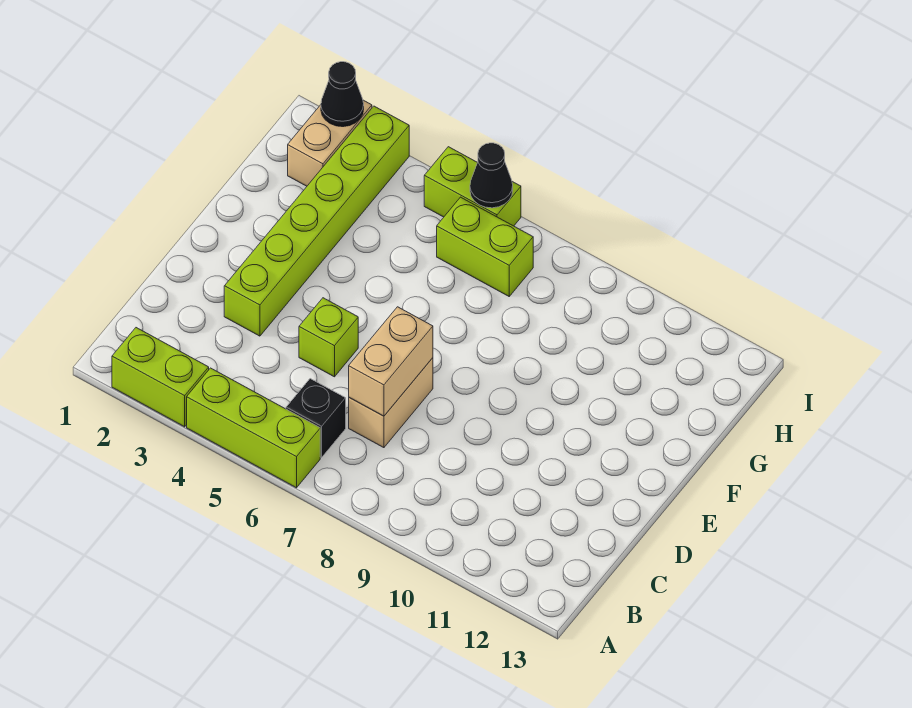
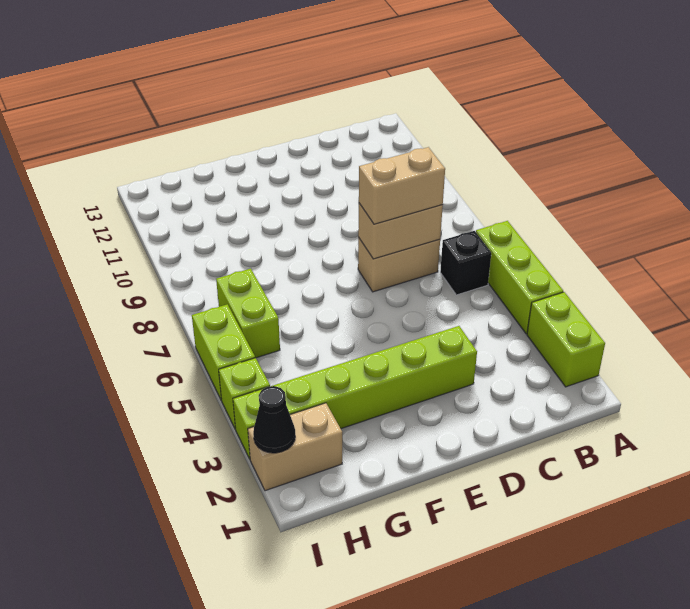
none -> tan brick C7:D7 level 3
lime brick D5 level 1 -> lime brick I4 level 1
black cone I6 level 2 -> none

